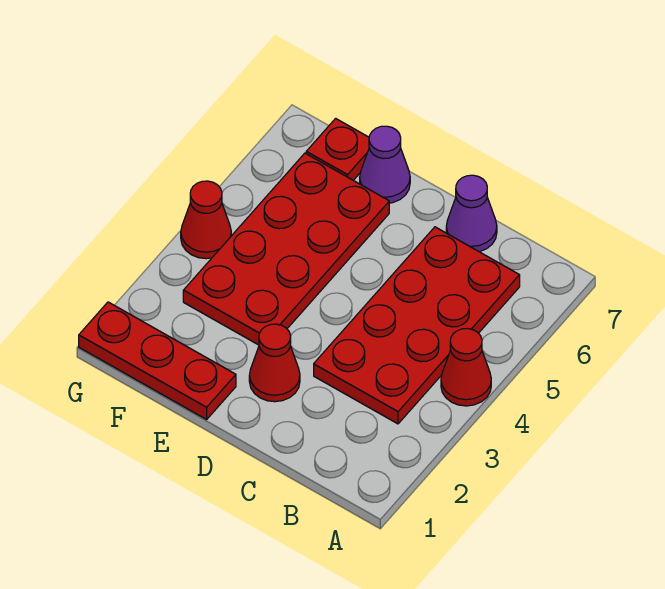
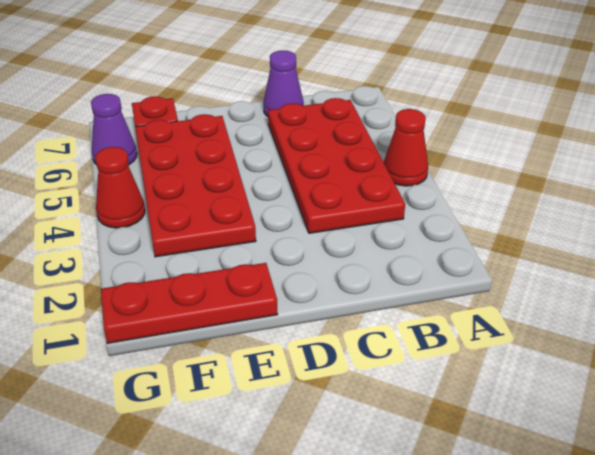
red cone D2 level 1 -> none
purple cone E7 level 1 -> purple cone G6 level 1

